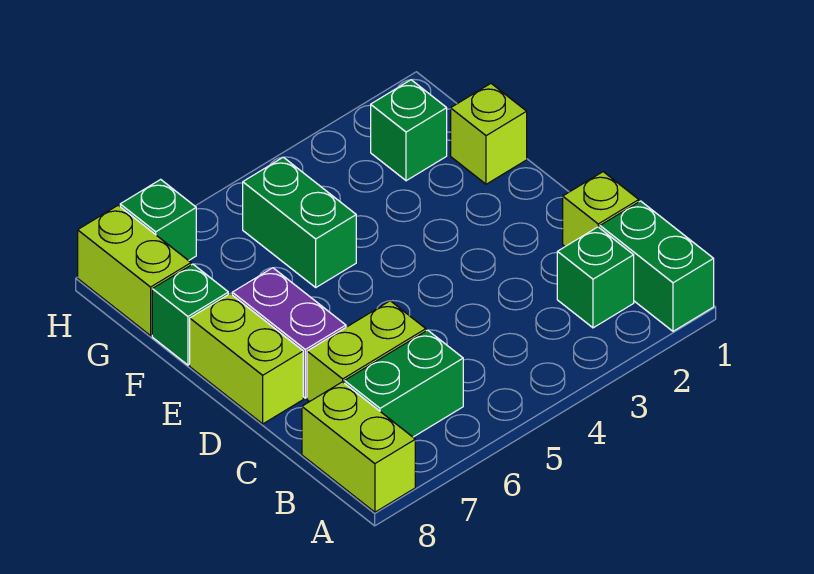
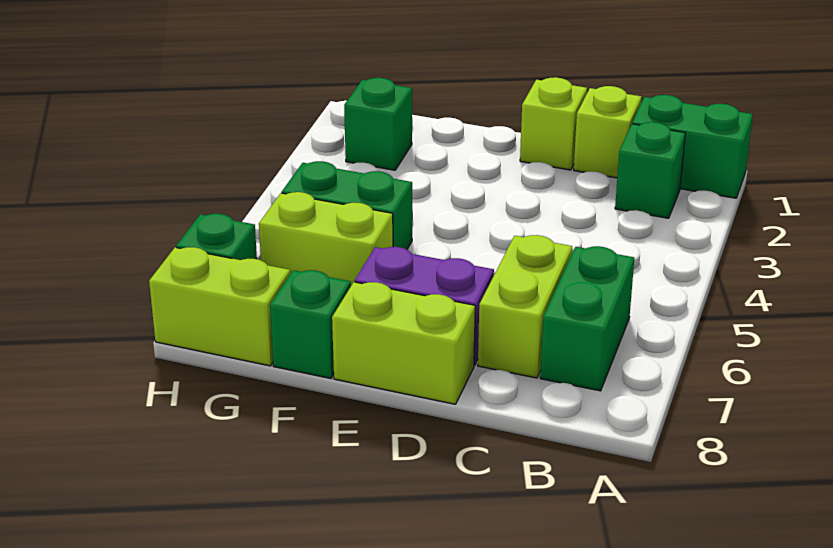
lime brick A8:B8 level 1 -> lime brick F6:G6 level 1
lime brick F1 level 1 -> lime brick D1 level 1

